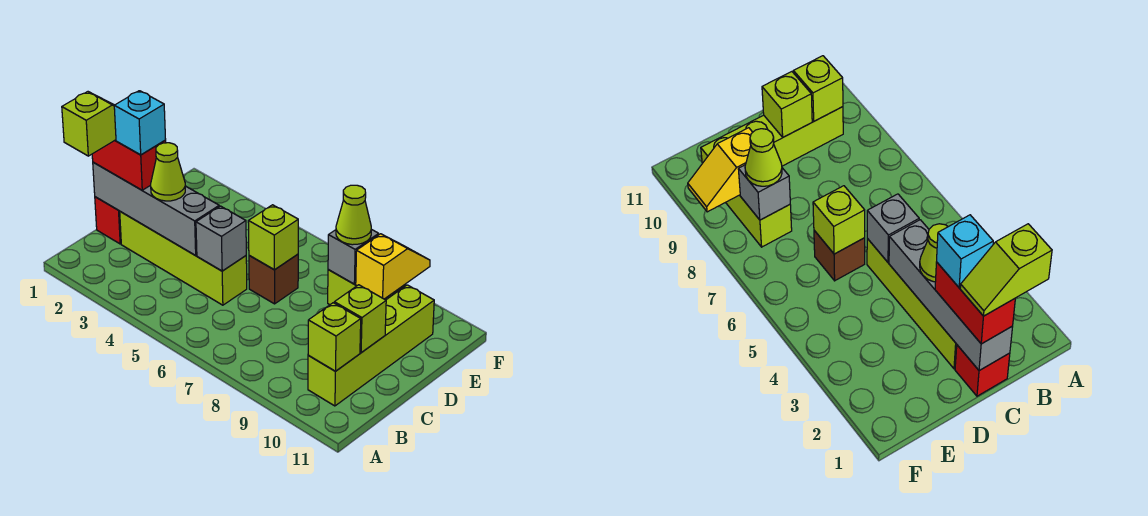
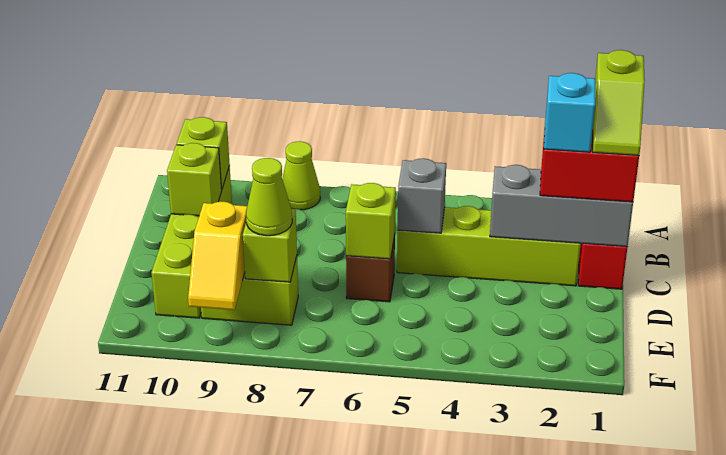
grey brick C1:C4 level 2 -> grey brick C1:C3 level 2
lime cone C3 level 3 -> lime cone A8 level 1
grey brick E8 level 2 -> lime brick E8 level 2

